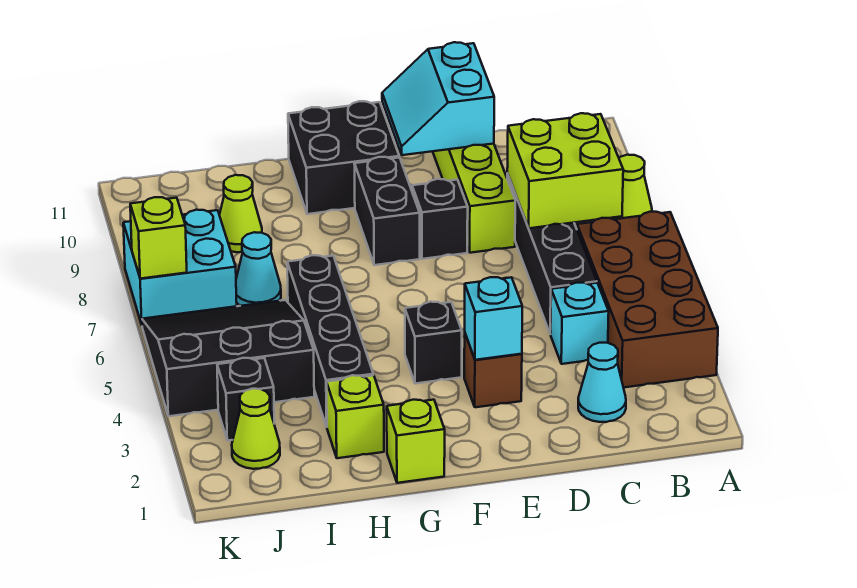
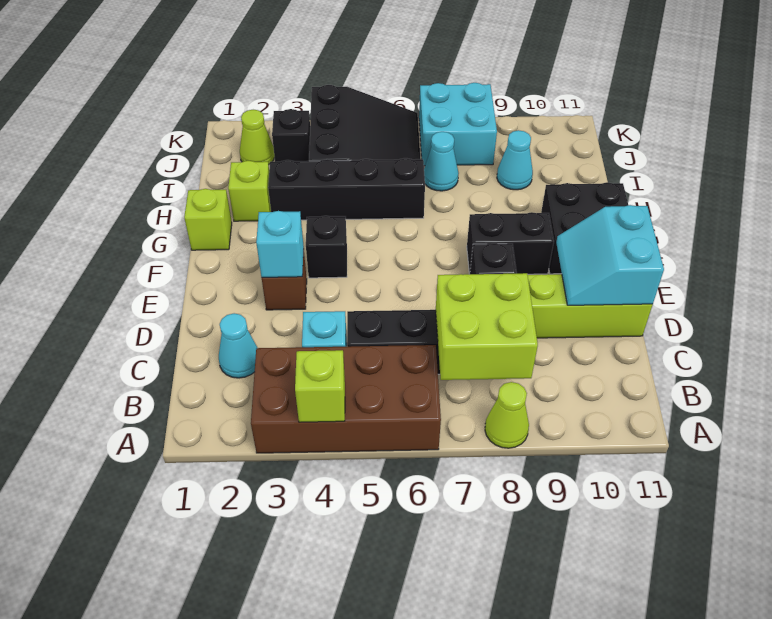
cyan slope D10:E11 level 2 top D -> cyan slope D10:E11 level 2 top 11
lime cone I9 level 1 -> cyan cone I9 level 1
lime brick K7 level 2 -> lime brick A4 level 2

